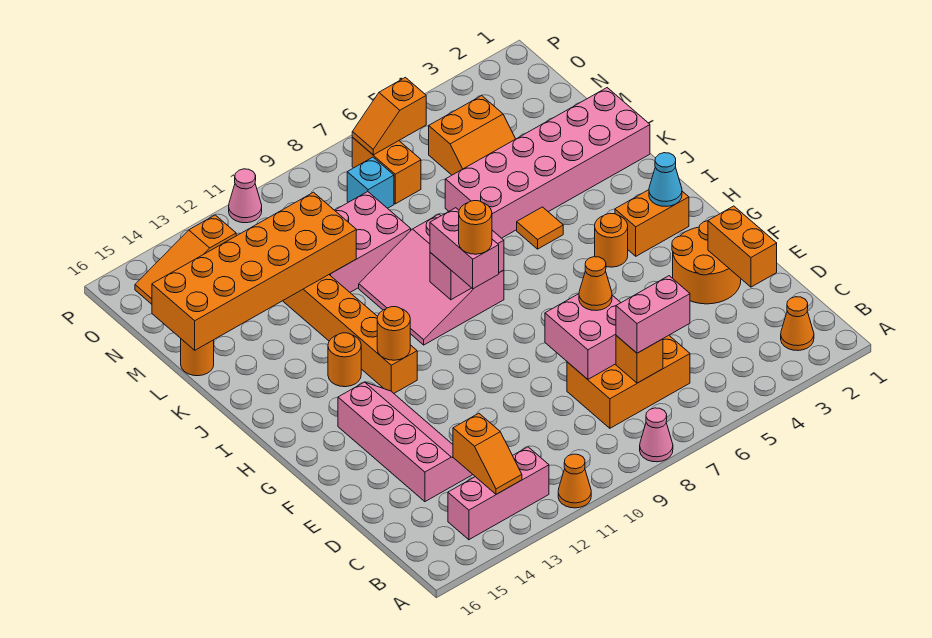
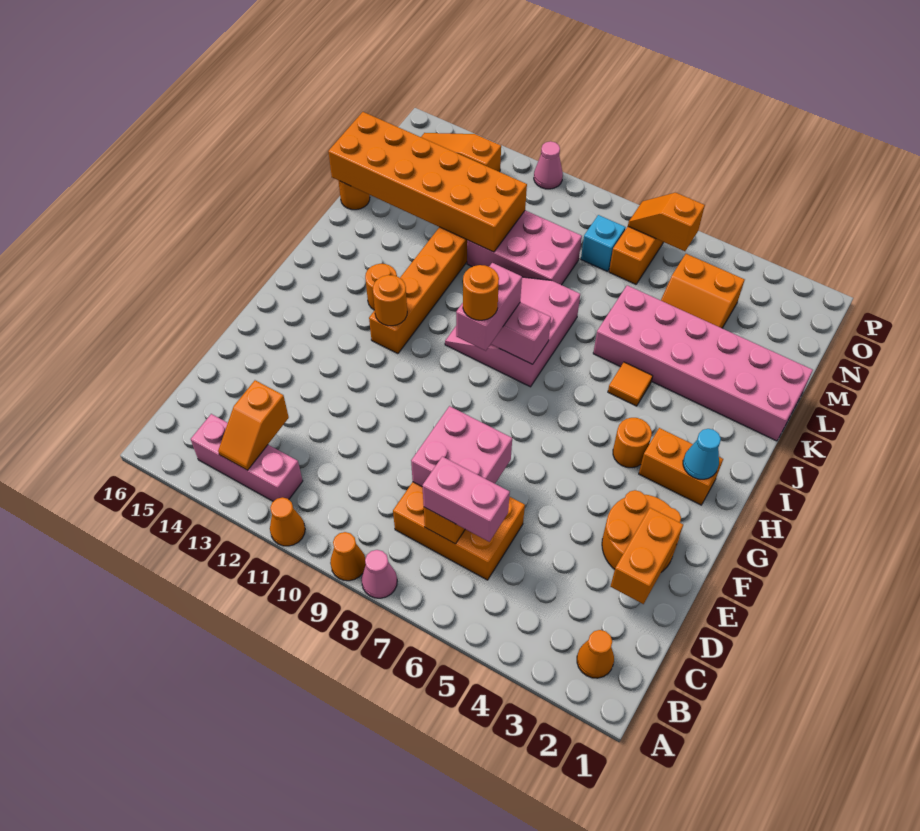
pink slope D13:G14 level 1 top 14 -> none
orange cone E7 level 3 -> orange cone A9 level 1

